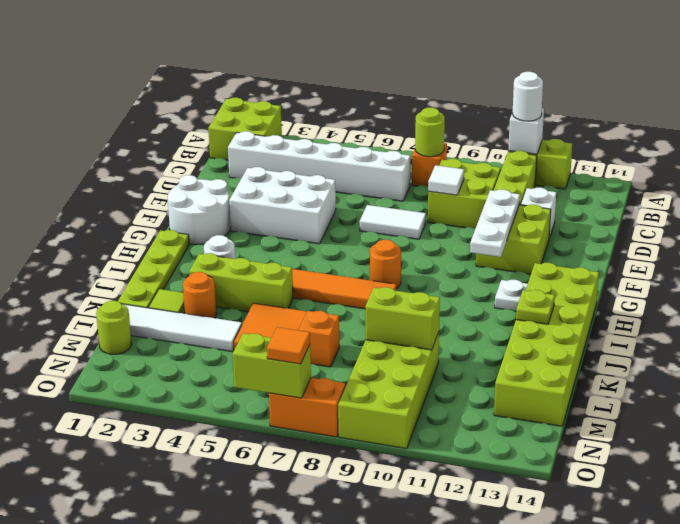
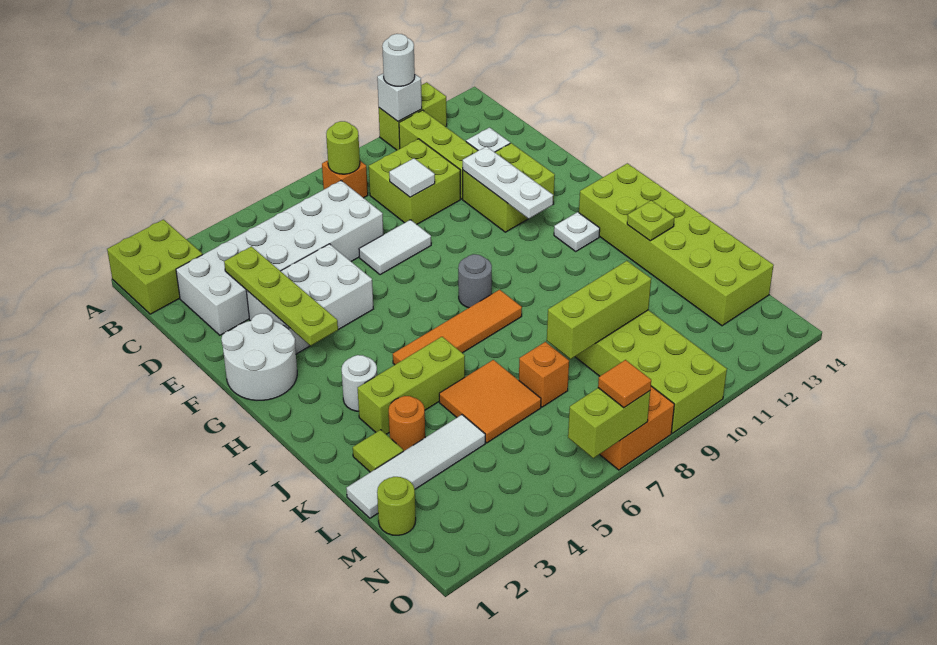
white brick C2:C7 level 1 -> white brick C2:D7 level 1
lime plate H1:K1 level 1 -> lime plate D3:G3 level 2
orange round brick H8 level 1 -> grey round brick H8 level 1
lime brick L9:L10 level 2 -> lime brick L8:L10 level 2

